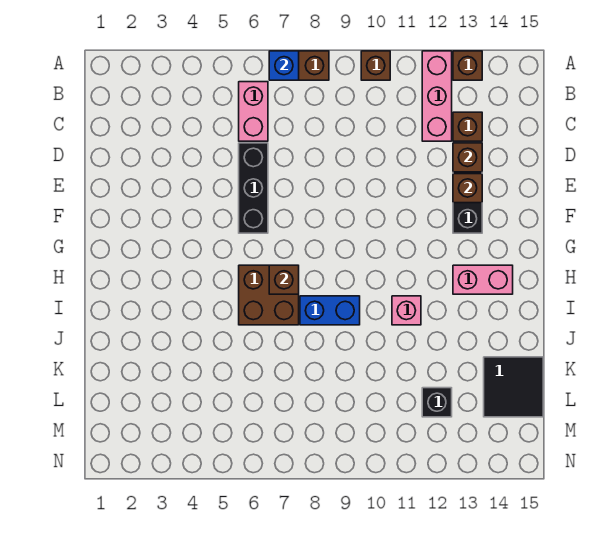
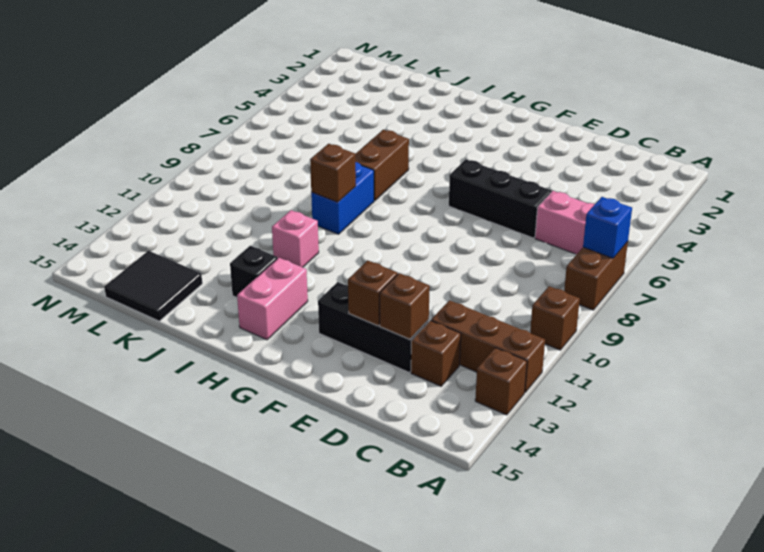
pink brick A12:C12 level 1 -> brown brick A12:C12 level 1
brown brick H6:I7 level 1 -> brown brick I6:I7 level 1
brown brick H7 level 2 -> brown brick I9 level 2
black brick L12 level 1 -> black brick I13 level 1

